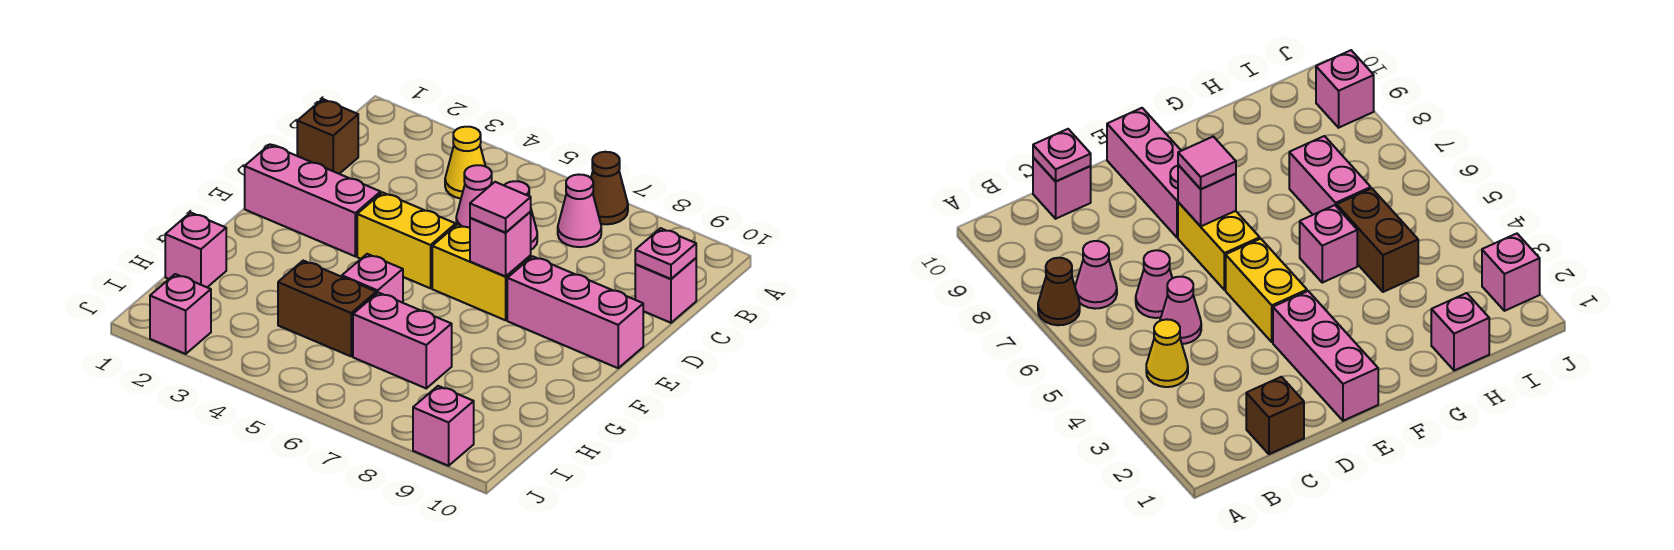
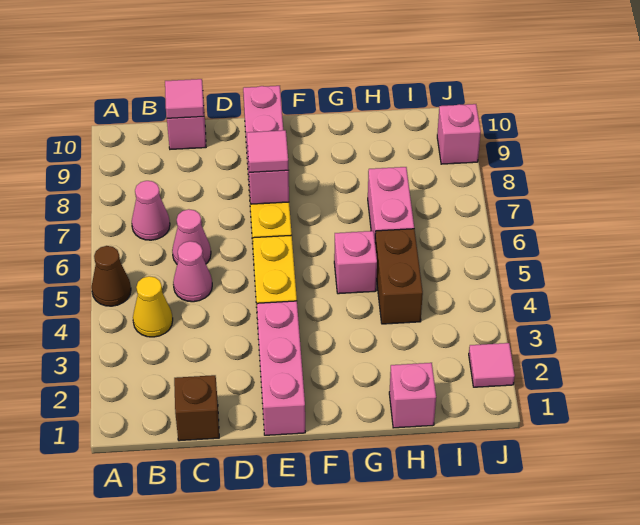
brown cone A7 level 1 -> brown cone A5 level 1
pink plate C10 level 2 -> pink tile C10 level 2
pink brick J2 level 1 -> pink tile J2 level 1

